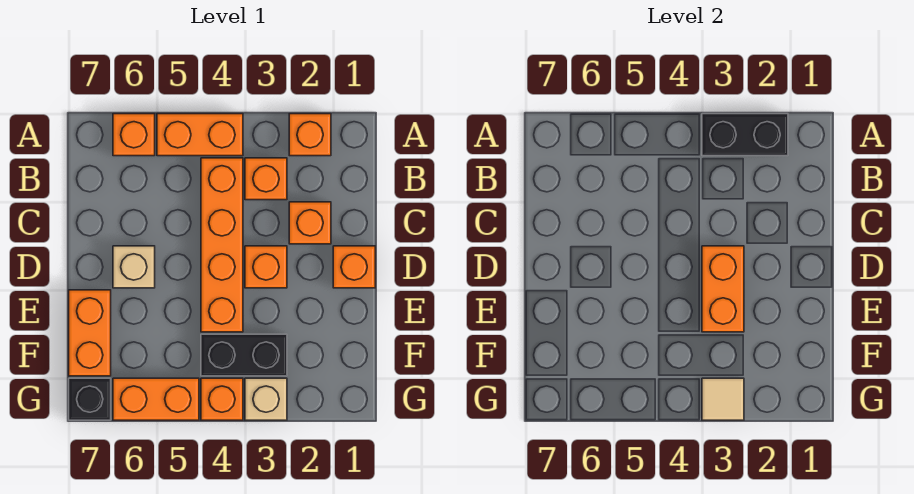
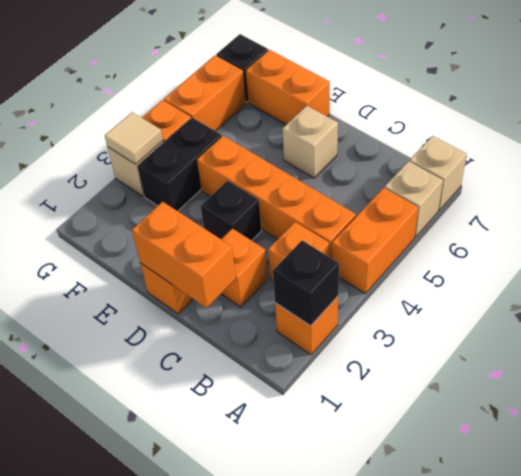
black brick A2:A3 level 2 -> black brick A2 level 2
orange brick A6 level 1 -> tan brick A6 level 1
none -> tan brick A7 level 1
orange brick D3 level 1 -> black brick D3 level 1
orange brick D3:E3 level 2 -> orange brick C1:D1 level 2

